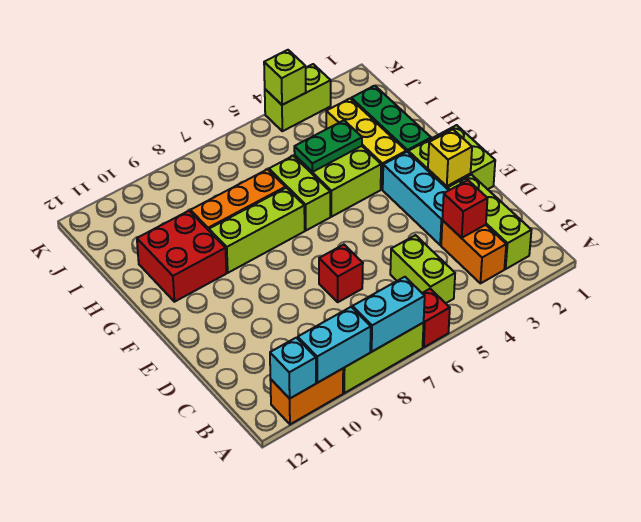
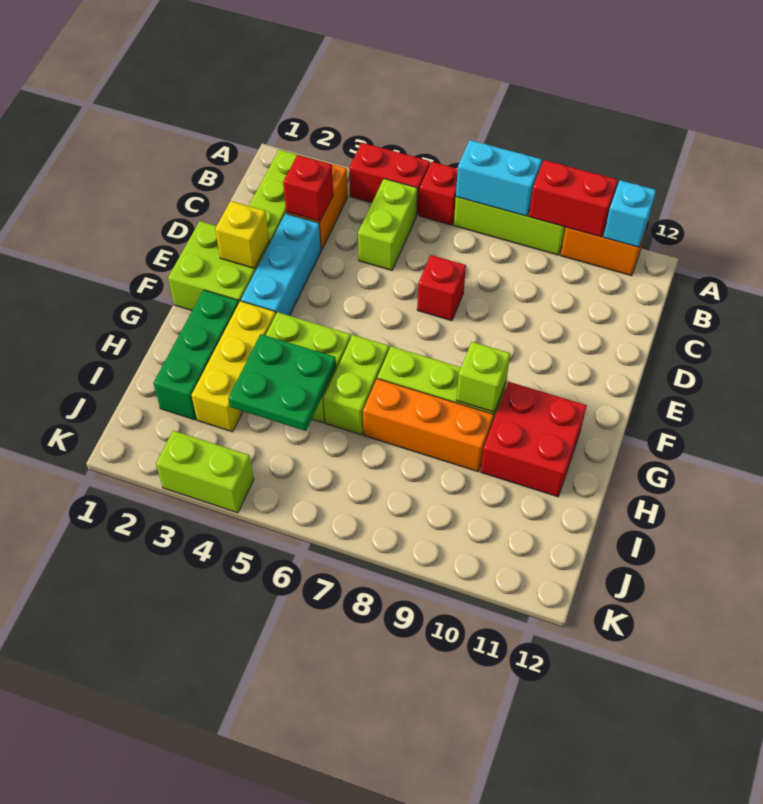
none -> red brick A4:A5 level 1
cyan brick A9:A10 level 2 -> red brick A9:A10 level 2
green plate H4:H5 level 2 -> green plate H4:I5 level 2
lime brick K4 level 2 -> lime brick G9 level 2

